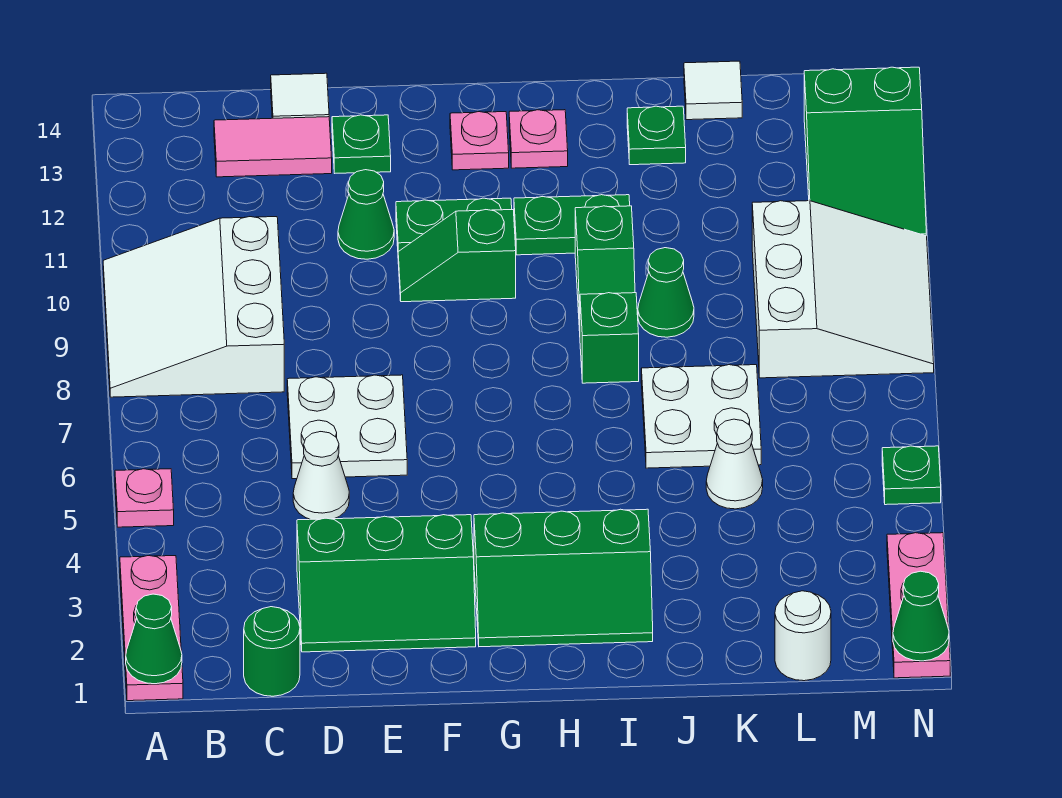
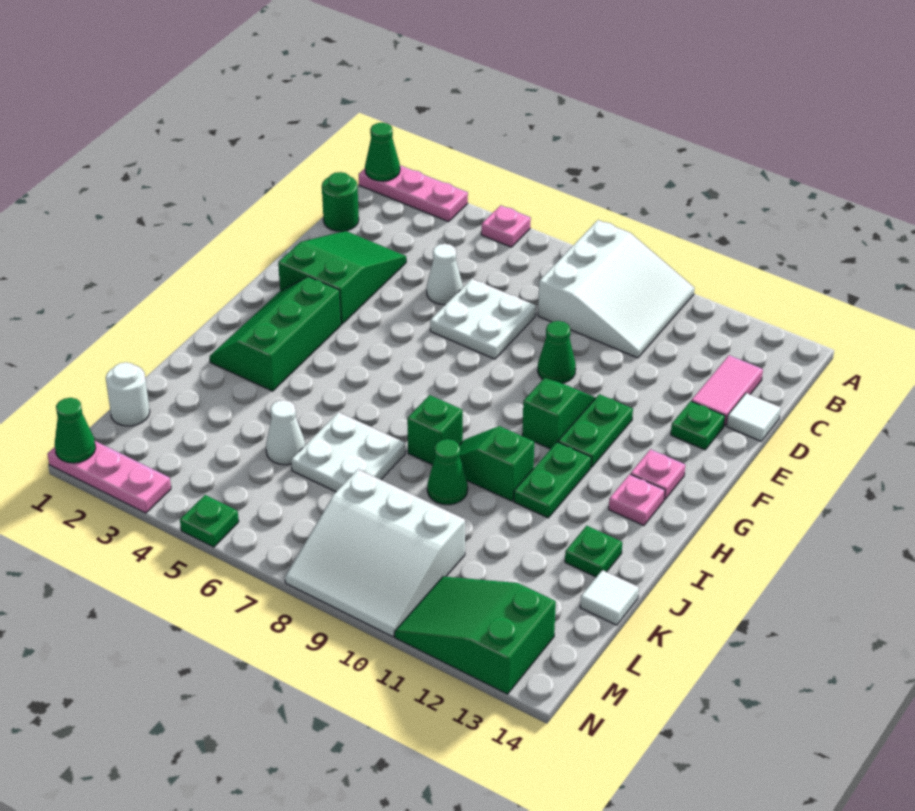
white slope A8:C10 level 1 top C -> white slope A8:C10 level 1 top 8
green slope D2:F3 level 1 top 3 -> green slope D2:F3 level 1 top F
green cone E11 level 1 -> green cone E9 level 1

